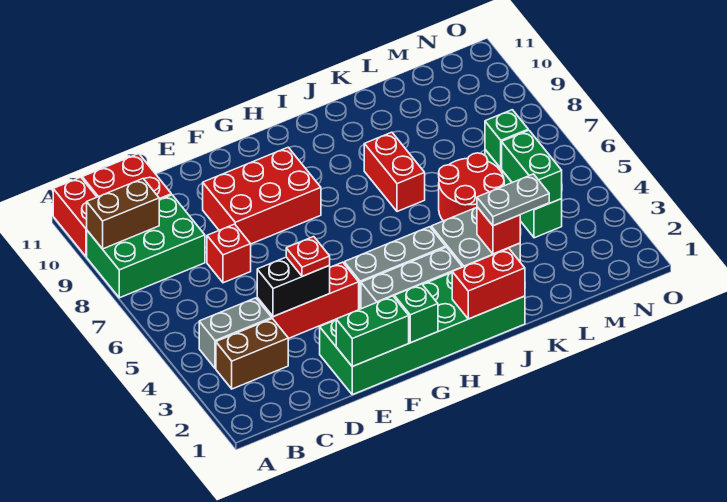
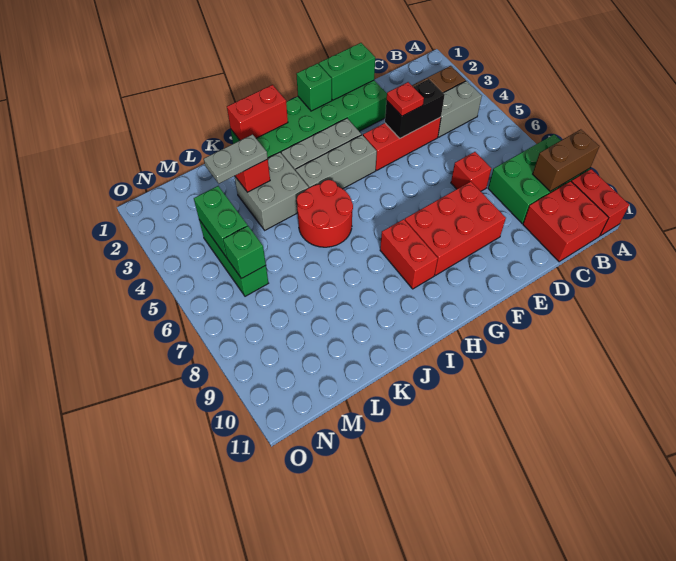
red brick J7:J8 level 1 -> red brick H8:H9 level 1
red round brick K5:L6 level 1 -> red round brick I5:J6 level 1

